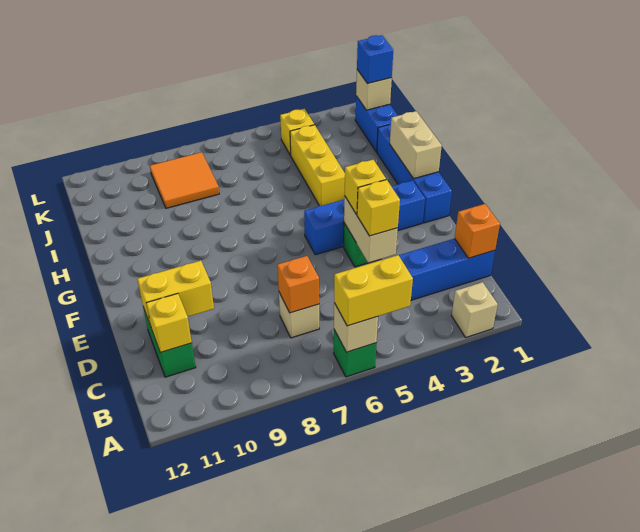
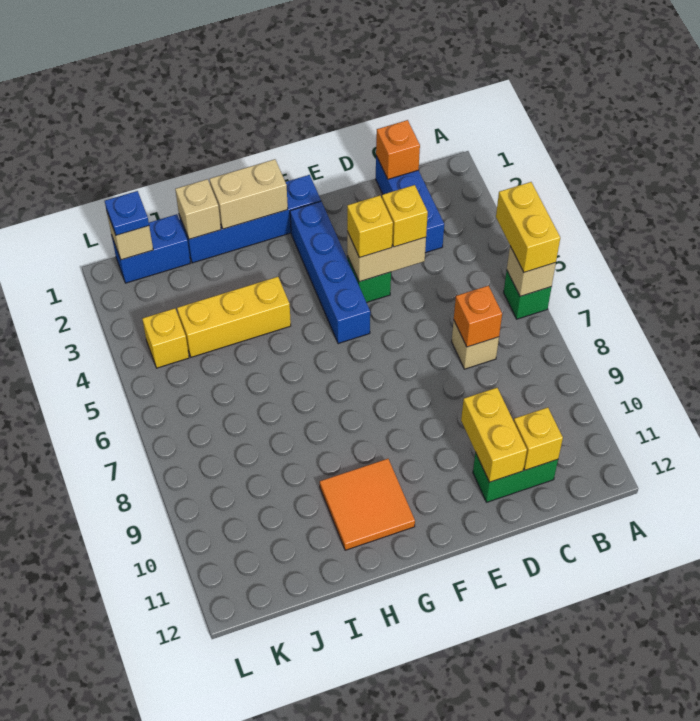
tan brick A2 level 1 -> tan brick I1 level 2
orange tile J8:K9 level 1 -> orange tile G10:H11 level 1
blue brick K1 level 3 -> blue plate K1 level 3

